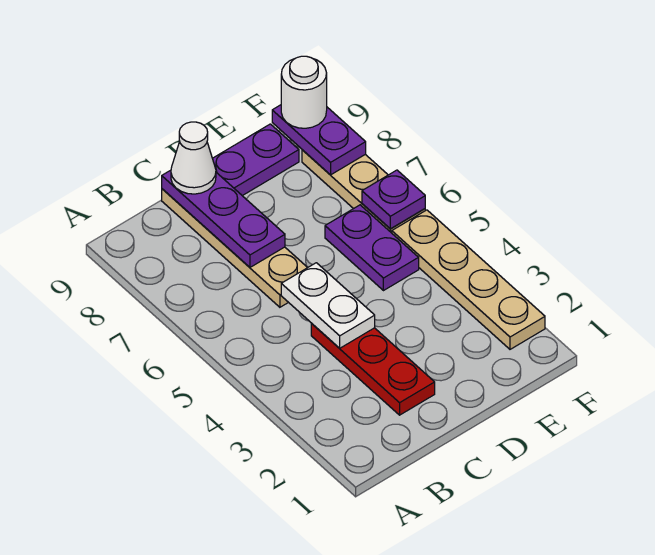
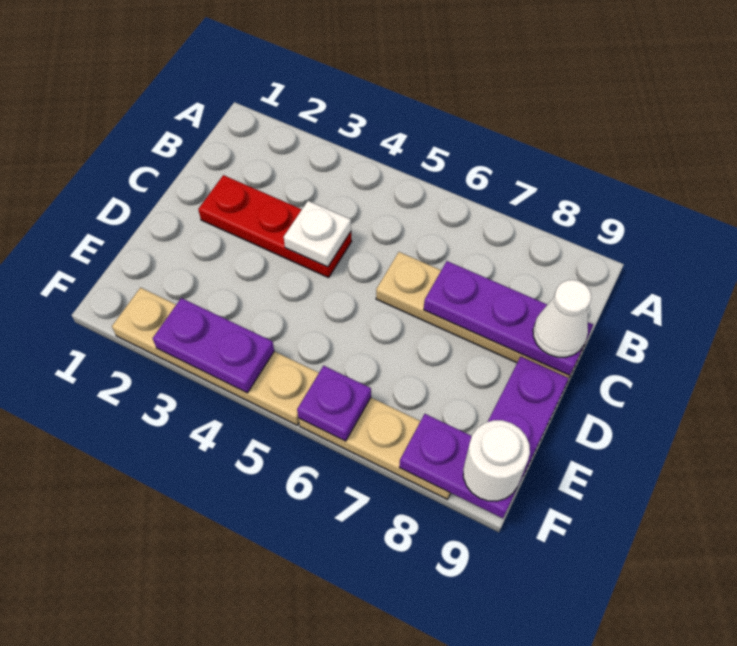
white plate C4:C5 level 2 -> white plate C4 level 2
purple plate E5:E6 level 1 -> purple plate F3:F4 level 2

